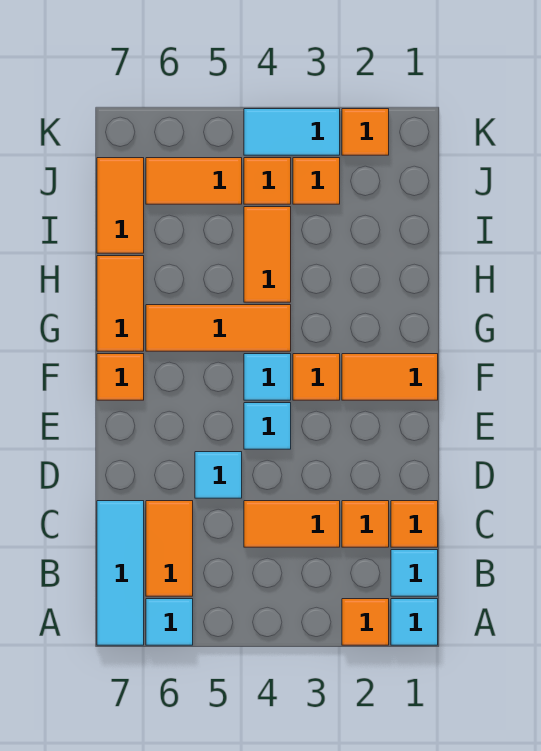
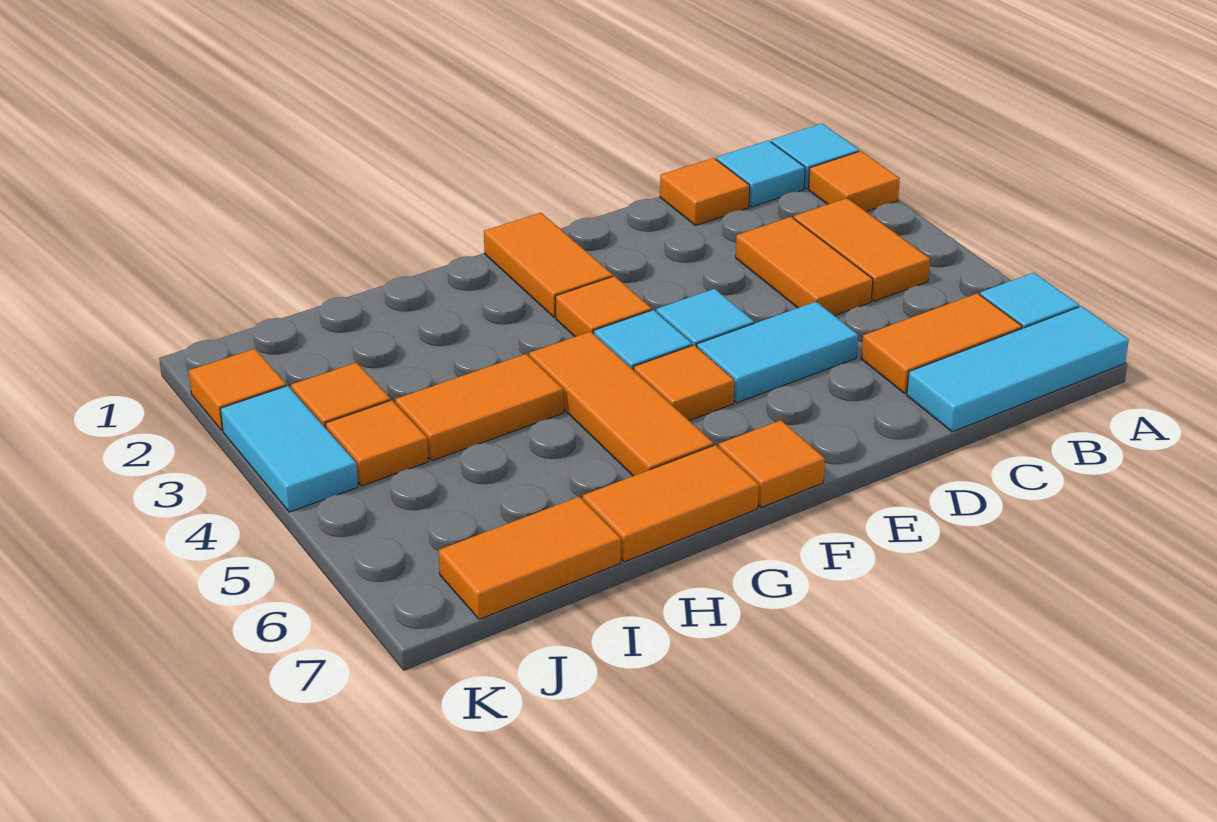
orange tile C2 level 1 -> orange tile F5 level 1
cyan tile D5 level 1 -> cyan tile D5:E5 level 1
orange tile J5:J6 level 1 -> orange tile B3:B4 level 1

